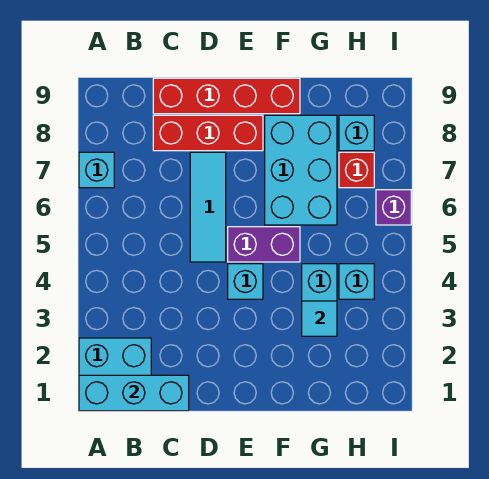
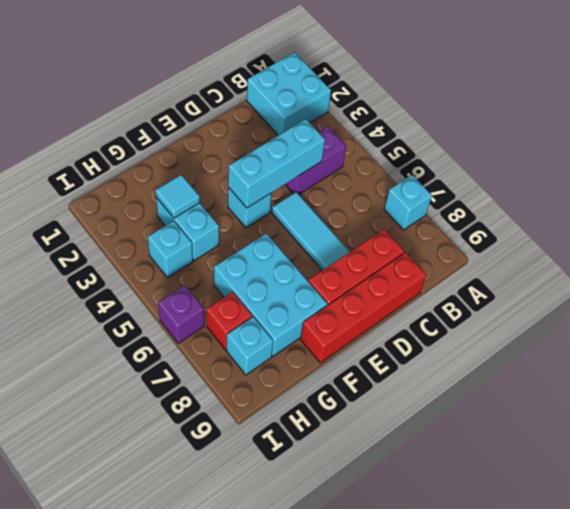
cyan brick A1:C1 level 2 -> cyan brick C4:E4 level 2
purple brick E5:F5 level 1 -> purple brick B4:C4 level 1

